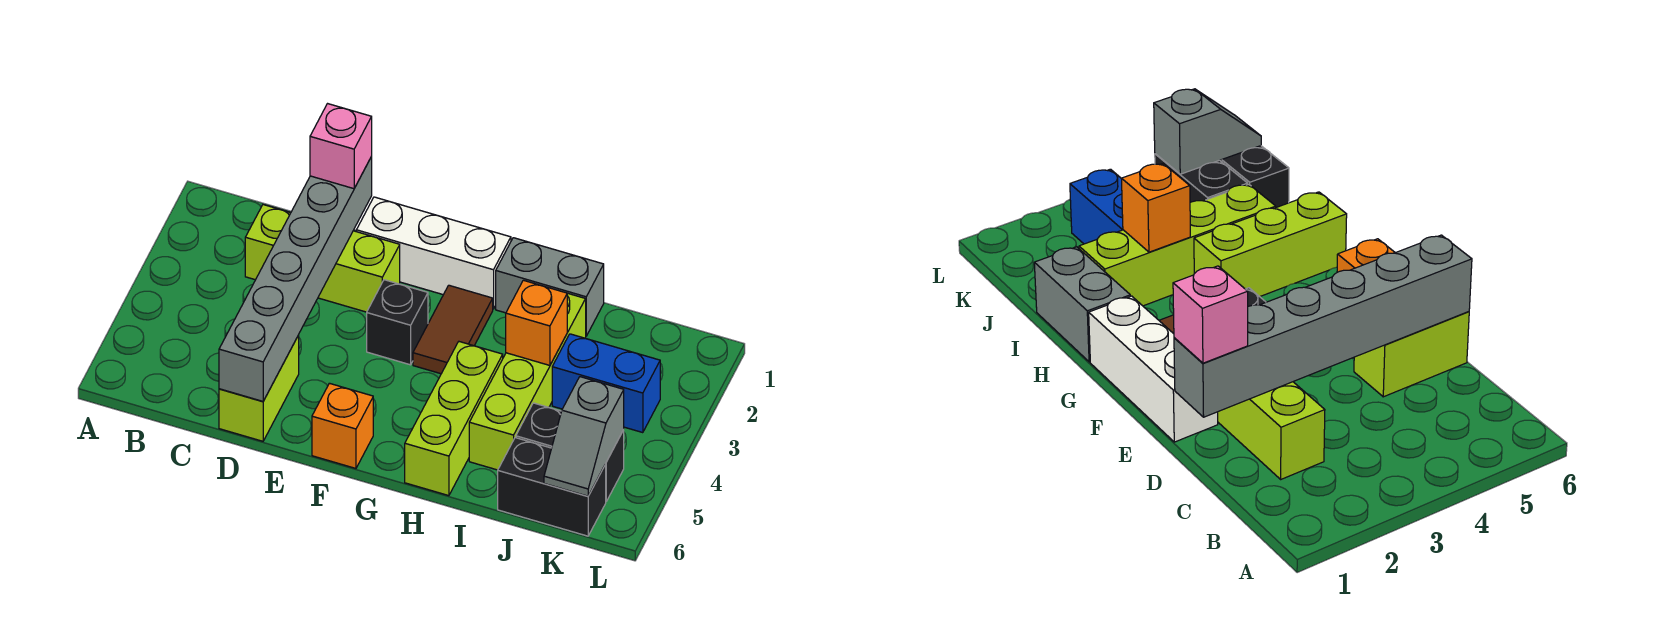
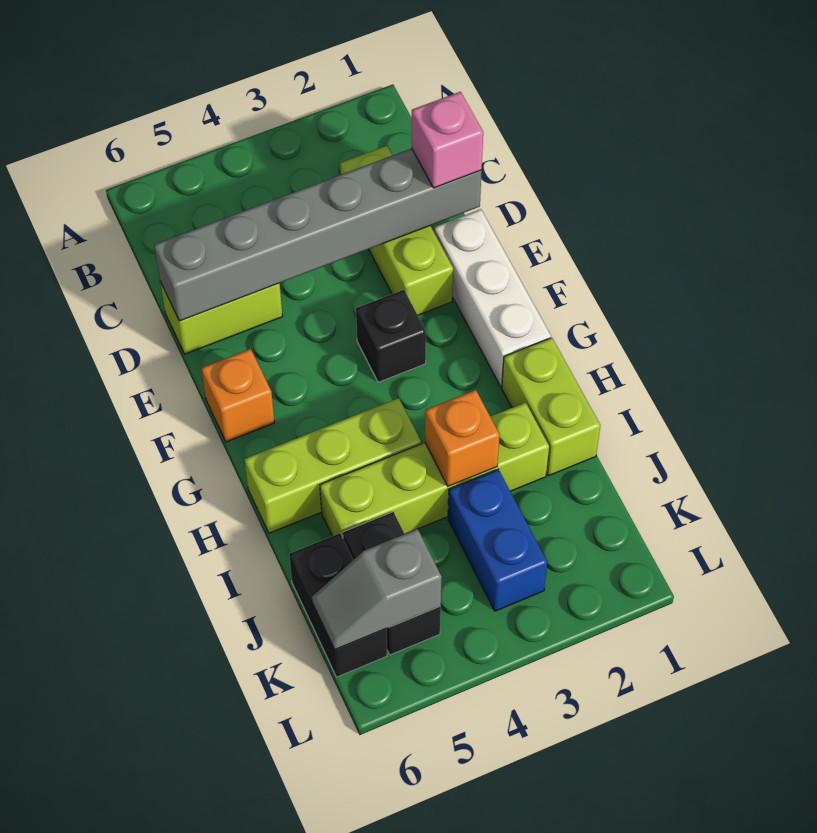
brown tile G2:G3 level 1 -> none
grey brick H1:I1 level 1 -> lime brick H1:I1 level 1

